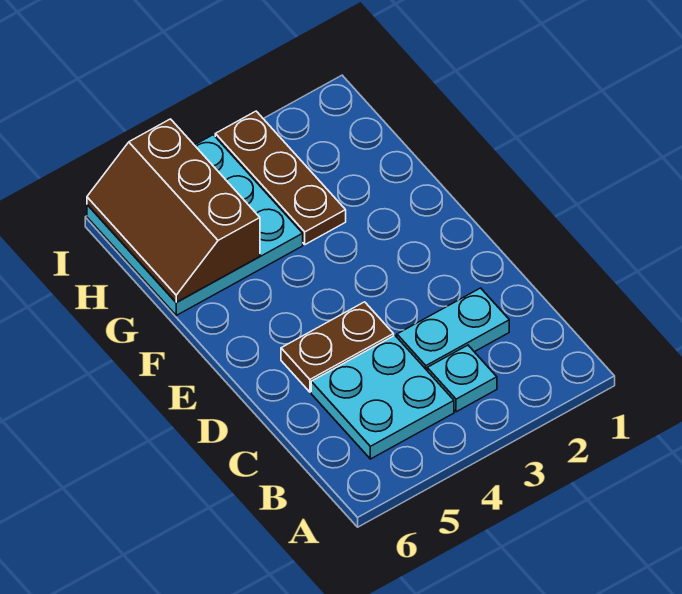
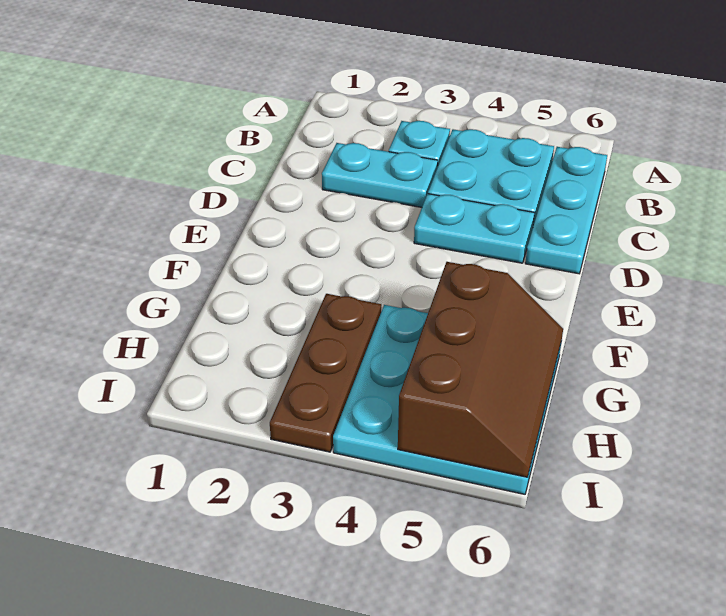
none -> cyan plate B6:D6 level 1
brown plate D4:D5 level 1 -> cyan plate D4:D5 level 1

